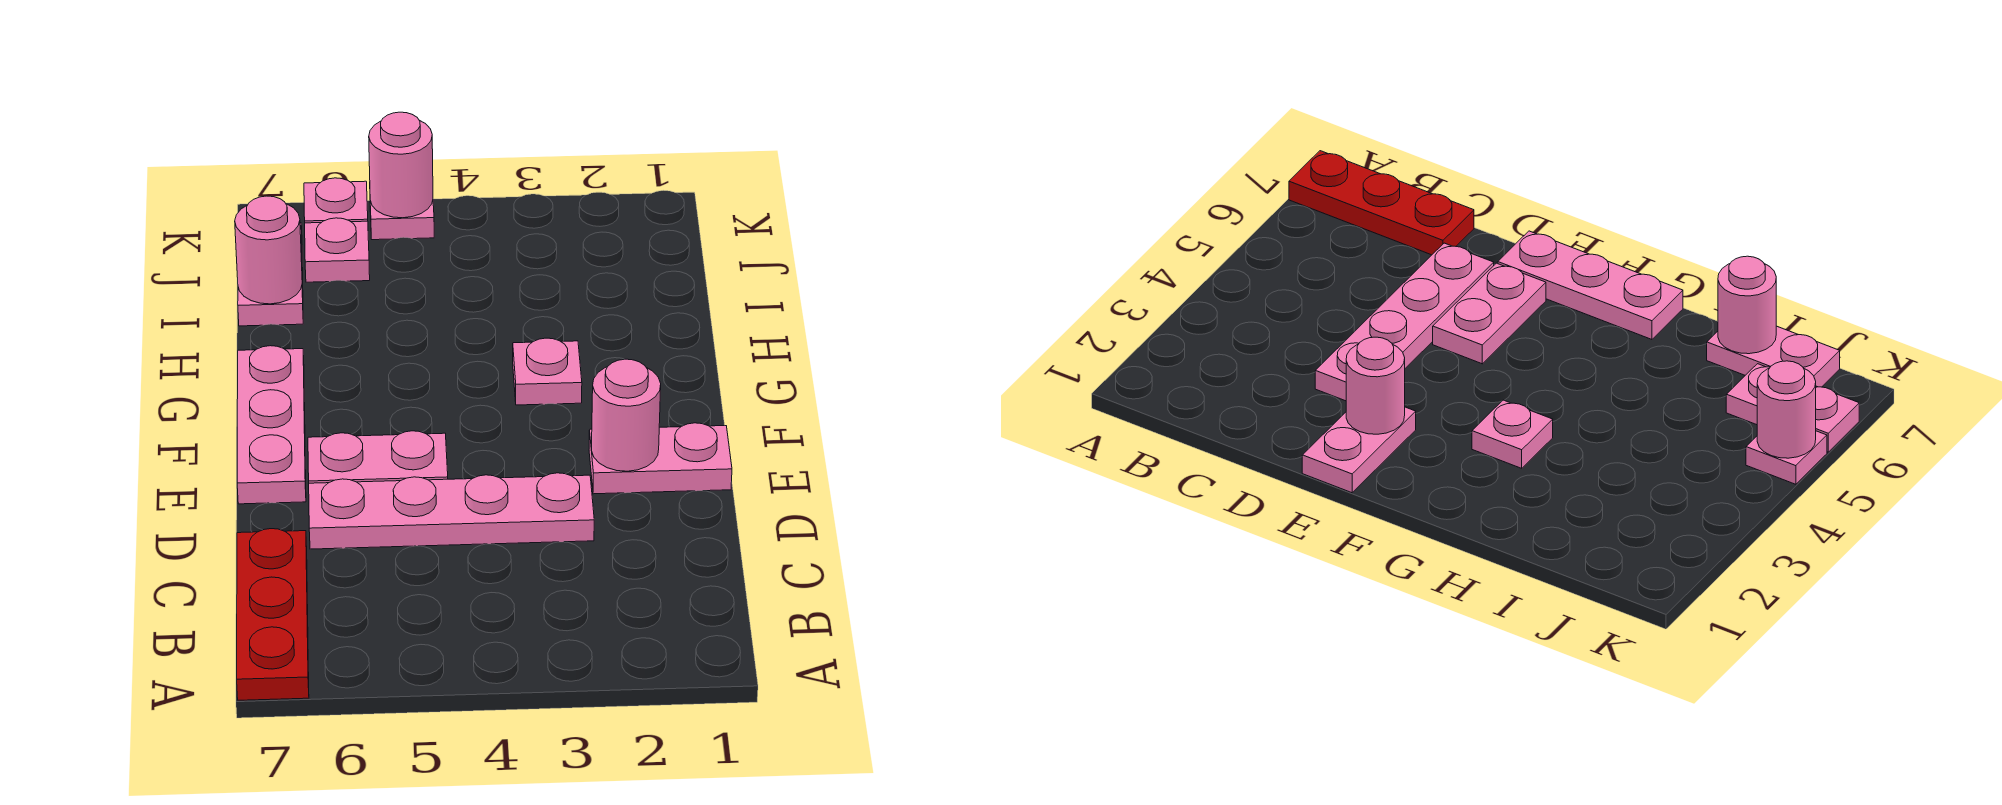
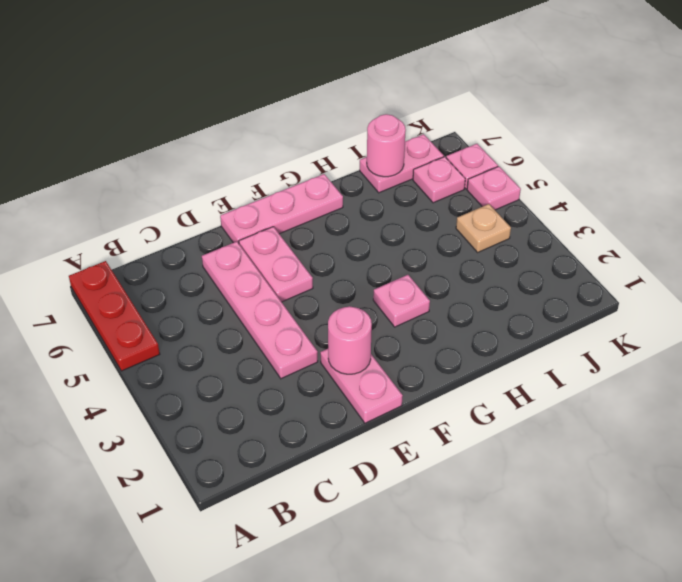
red plate A7:C7 level 1 -> red plate A5:A7 level 1
none -> tan plate J4 level 1
pink round brick K5 level 2 -> none

